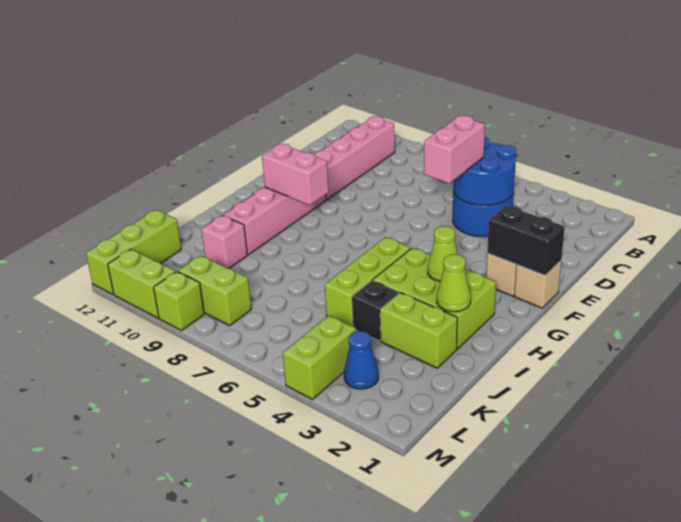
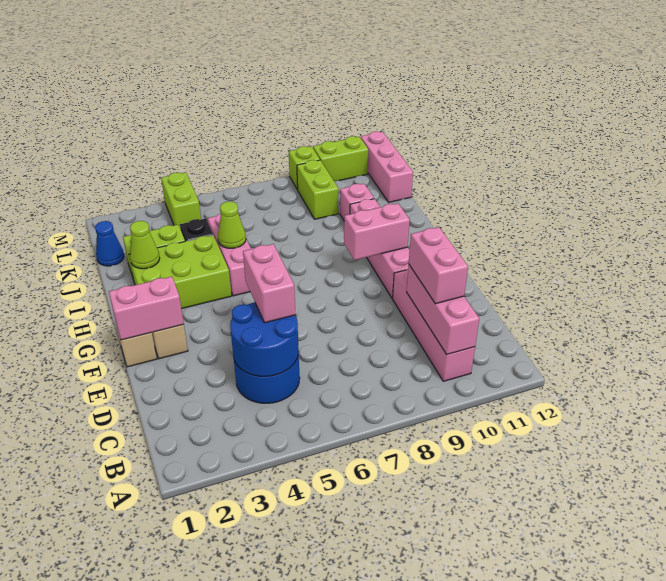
none -> pink brick B10:D10 level 2
none -> pink brick C10:D10 level 3
black brick F1:F2 level 2 -> pink brick F1:F2 level 2
lime cone H3 level 2 -> lime cone I5 level 2
lime brick H5:J5 level 1 -> pink brick H5:J5 level 1
lime brick K12:M12 level 1 -> pink brick K12:M12 level 1
blue cone L3 level 1 -> blue cone K1 level 1
lime brick L8:L9 level 1 -> lime brick K9:L9 level 1

